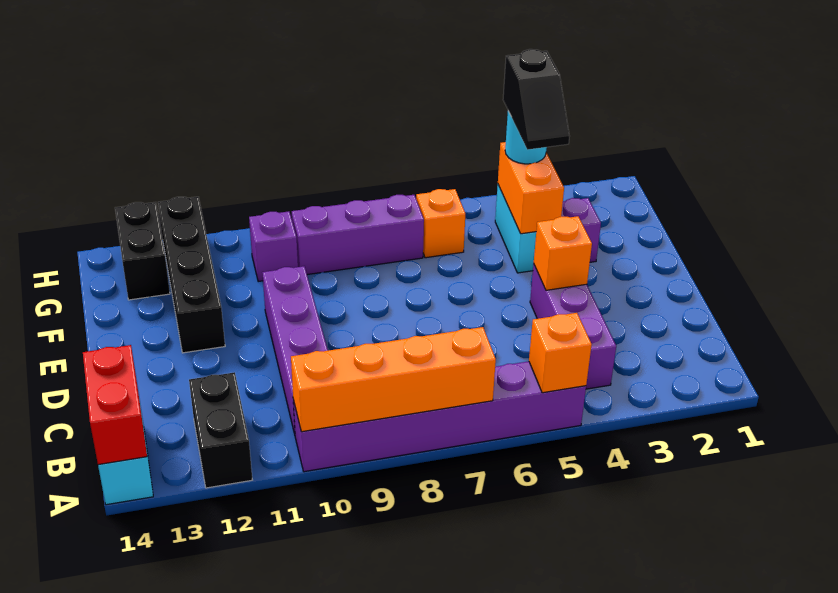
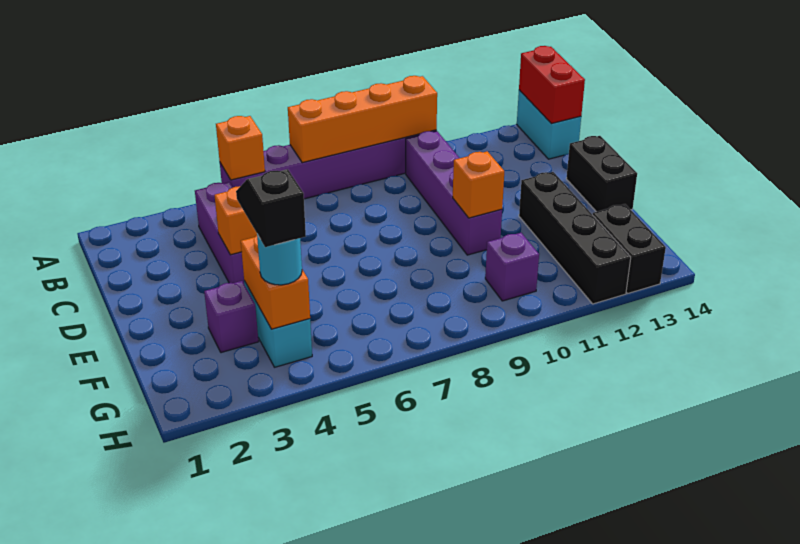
black brick A12:B12 level 1 -> black brick D14:E14 level 1
orange brick G6 level 1 -> orange brick E10 level 2
purple brick G7:G9 level 1 -> none

